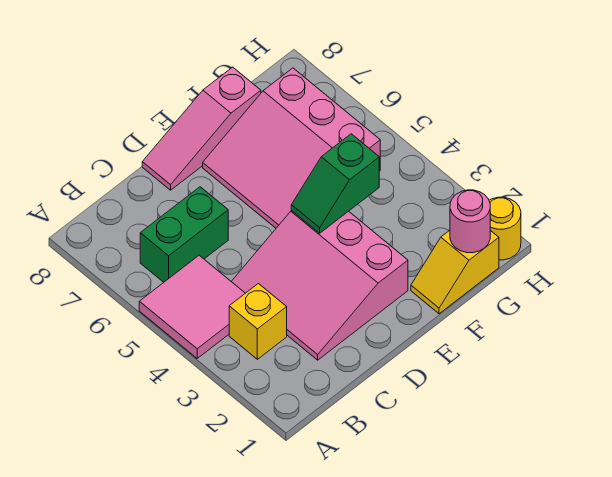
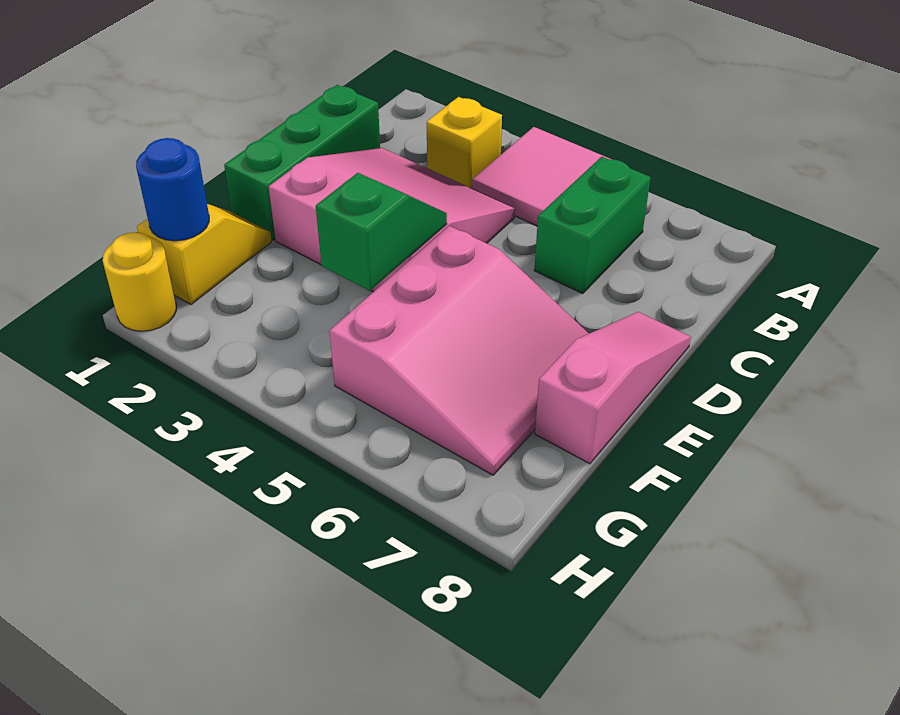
none -> green brick C1:E1 level 1
pink slope E5:G7 level 1 top G -> pink slope E5:G7 level 1 top 5
pink round brick G1 level 2 -> blue round brick G1 level 2

